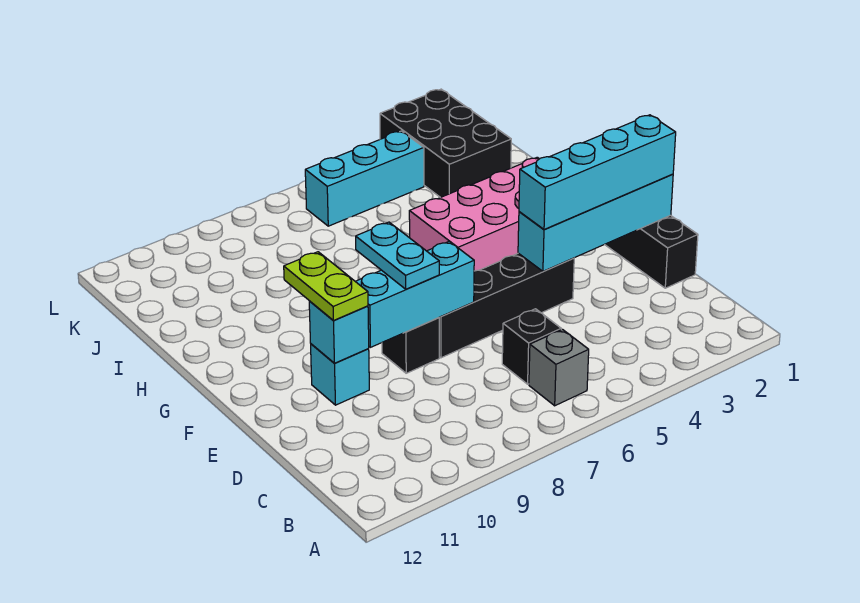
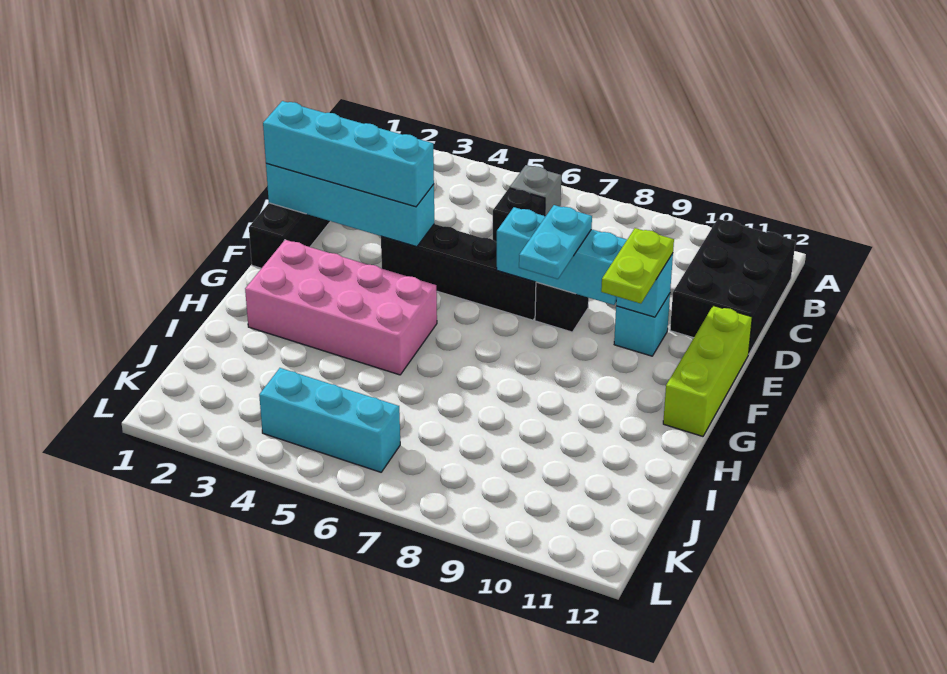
none -> lime brick E12:G12 level 1
black brick J2:L3 level 1 -> black brick B11:D12 level 1

